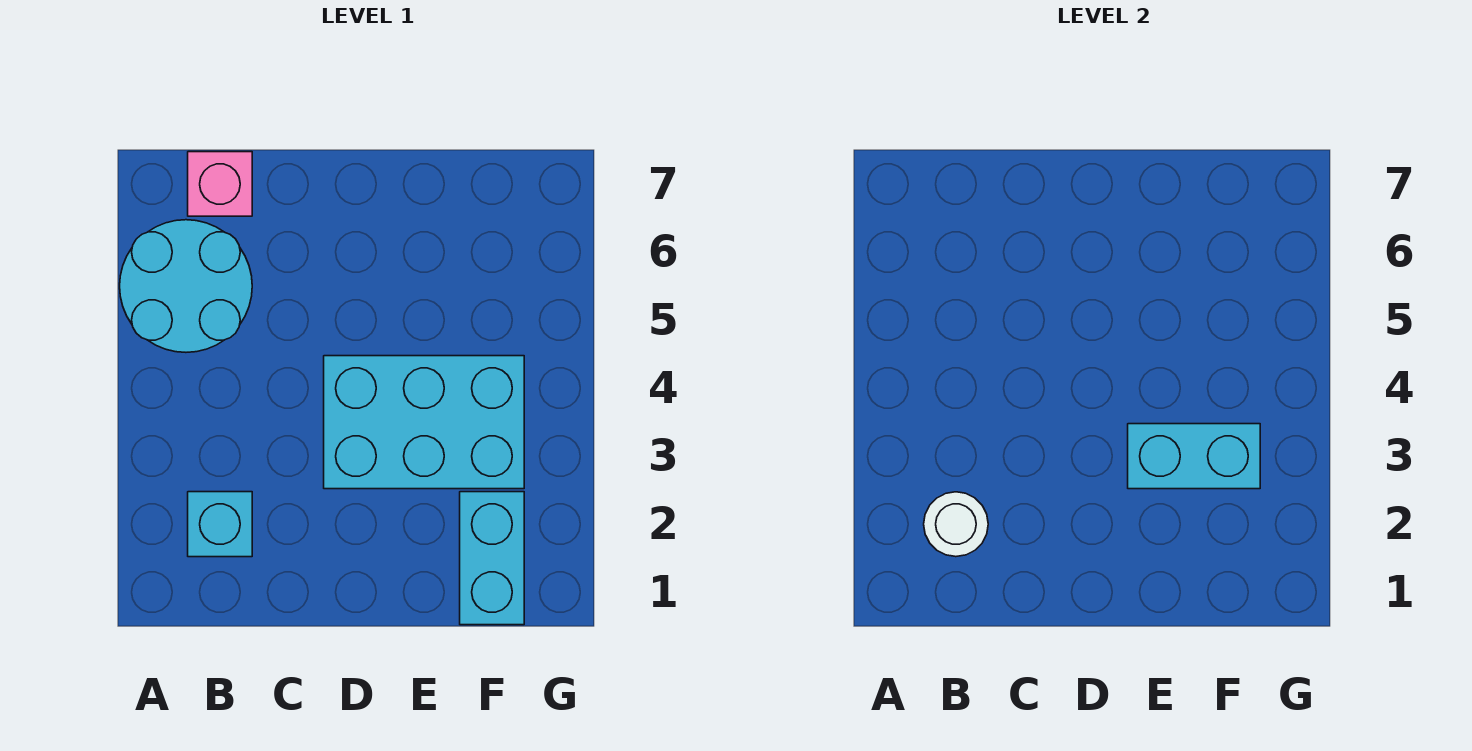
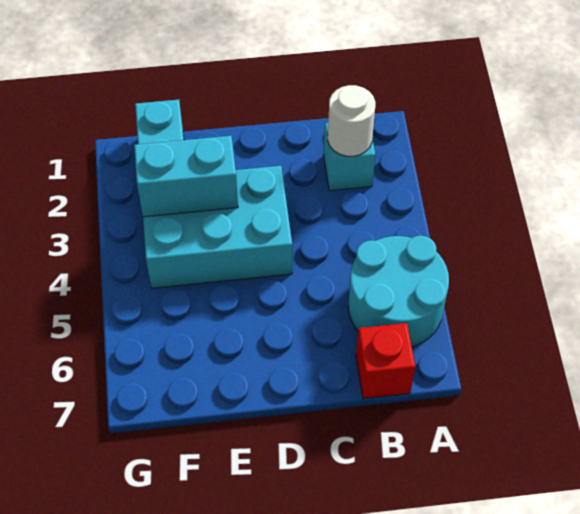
pink brick B7 level 1 -> red brick B7 level 1

